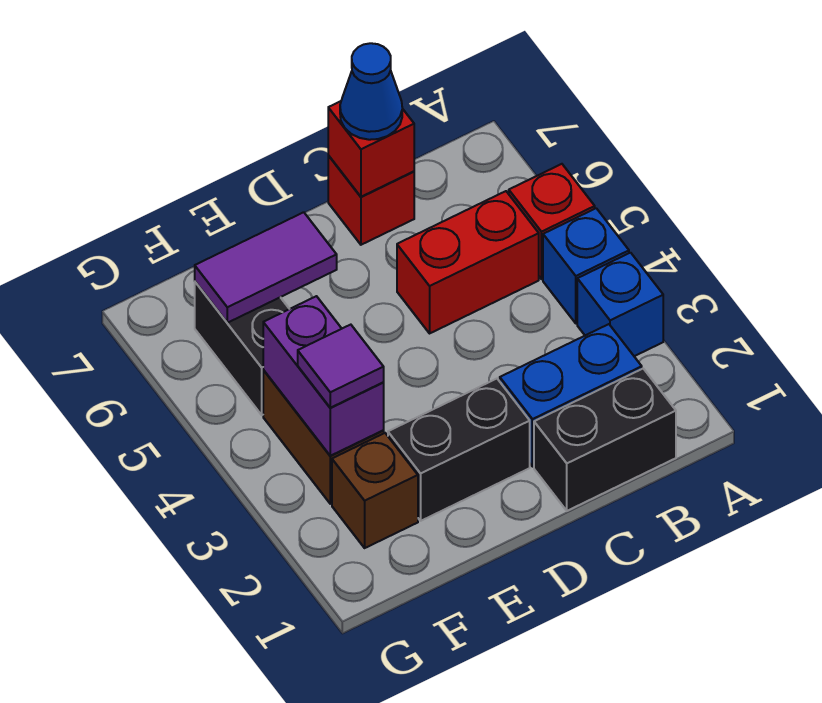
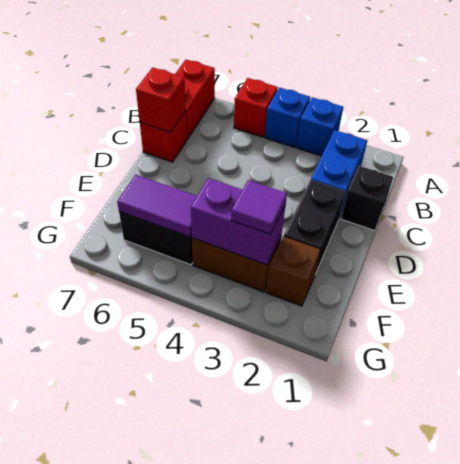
black brick B1:C1 level 1 -> black brick C1 level 1
red brick B5:C5 level 1 -> red brick A7:B7 level 1
blue cone C7 level 3 -> none
purple tile E6:F6 level 2 -> purple tile F5:F6 level 2

